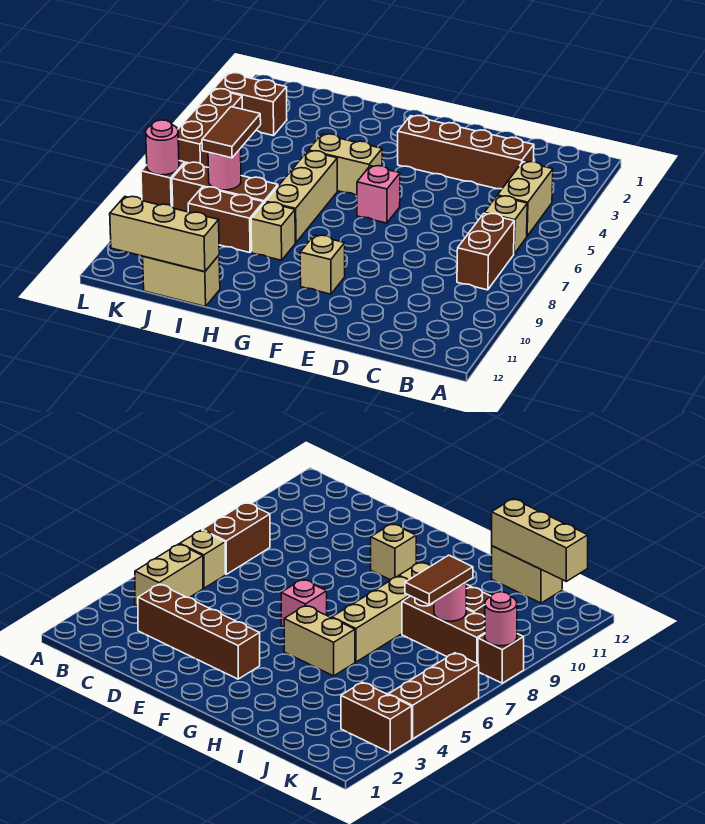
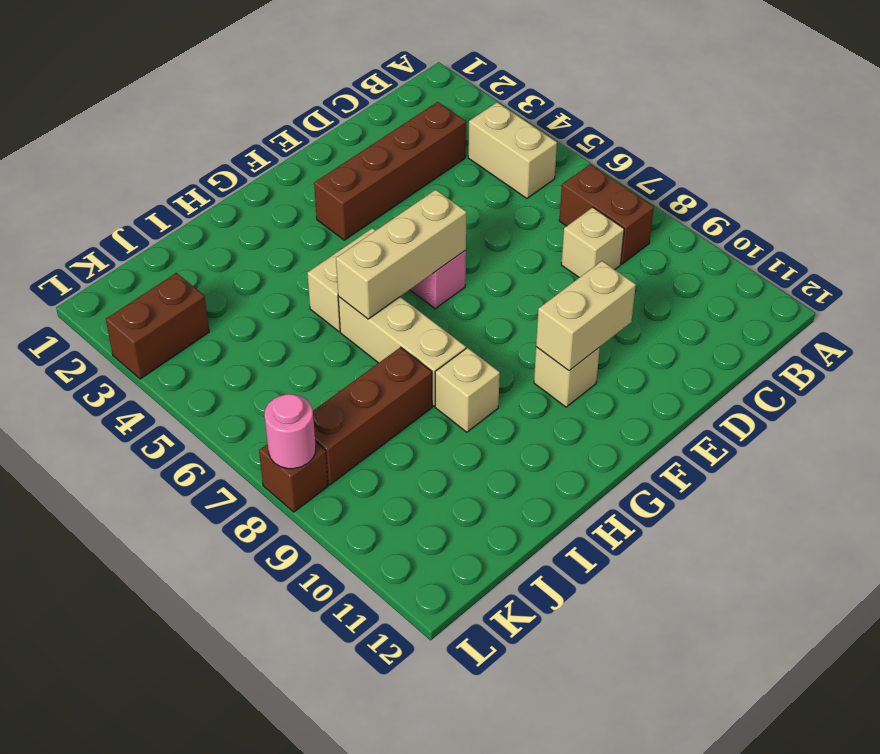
tan brick B6 level 1 -> tan brick C8 level 1
brown brick I9:J9 level 1 -> none
tan brick I12:J12 level 1 -> tan brick E10:F10 level 2
tan brick I12:K12 level 2 -> tan brick F6:H6 level 2
brown tile J7:J8 level 3 -> none
pink round brick J8 level 2 -> none
brown brick L4:L6 level 1 -> none

